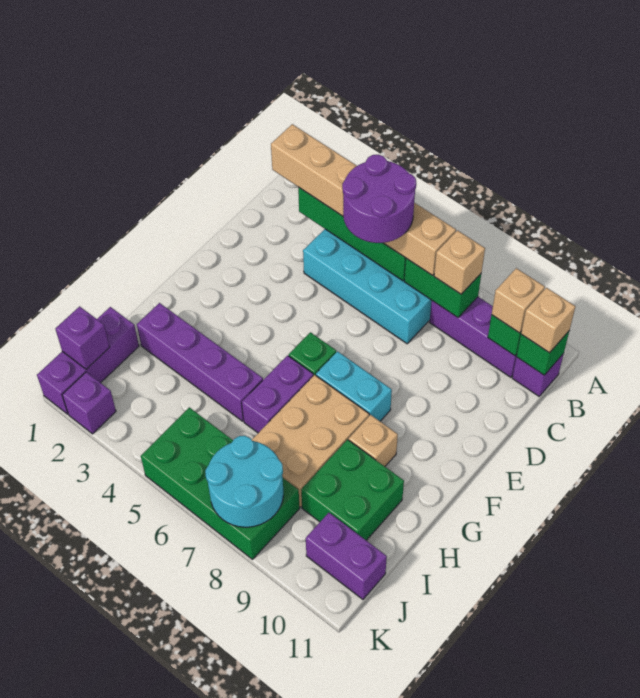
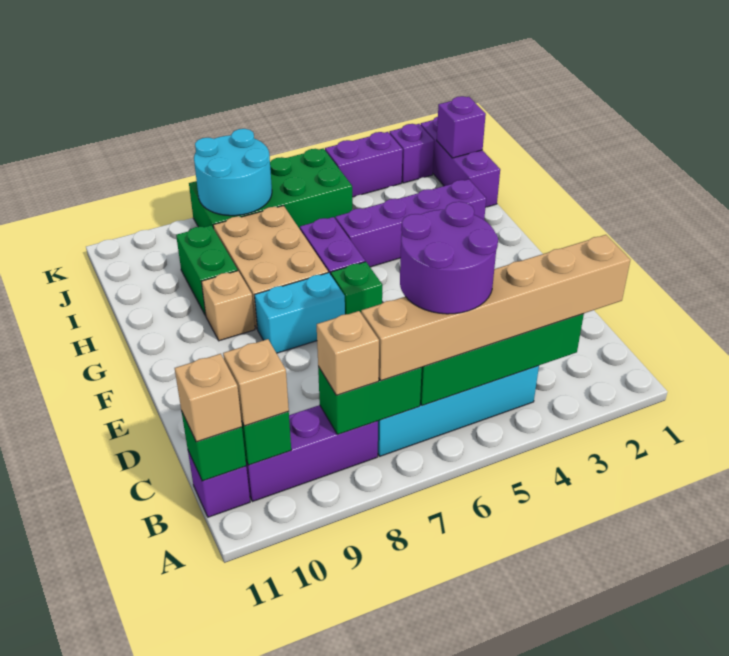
green brick H9:I10 level 1 -> green brick H9:I9 level 1
purple brick J10:J11 level 1 -> purple brick K3:K4 level 1

